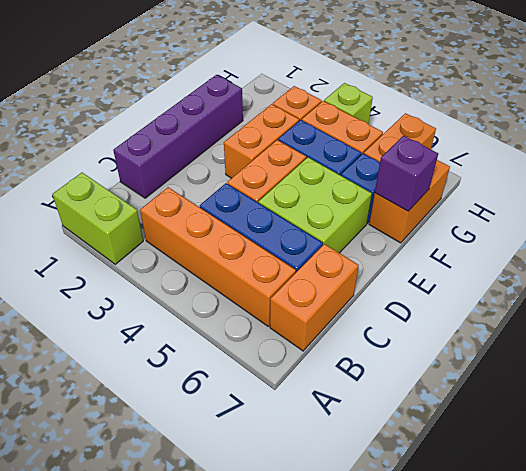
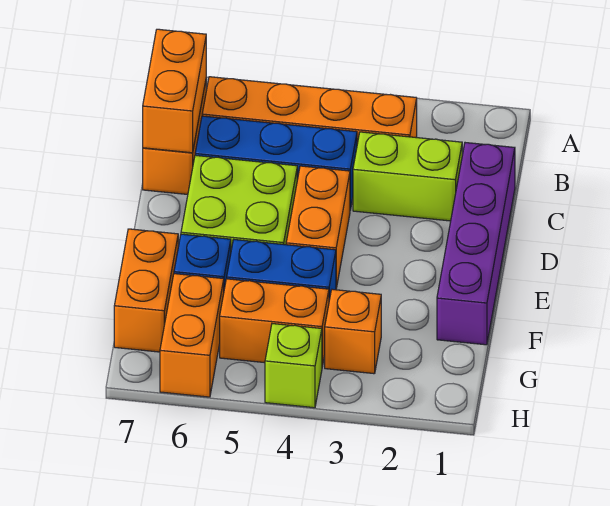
lime brick A1:A2 level 1 -> lime brick C2:C3 level 1
orange brick E3:F3 level 1 -> orange brick B7:C7 level 2
purple brick F7 level 2 -> none

